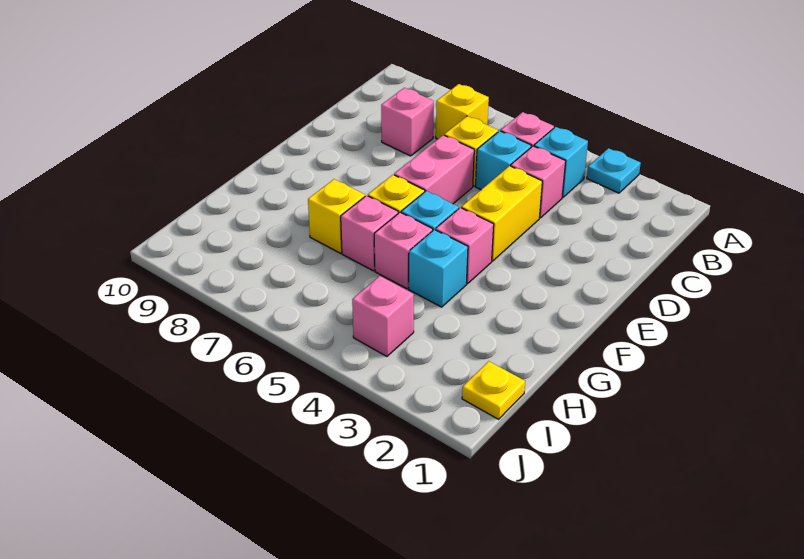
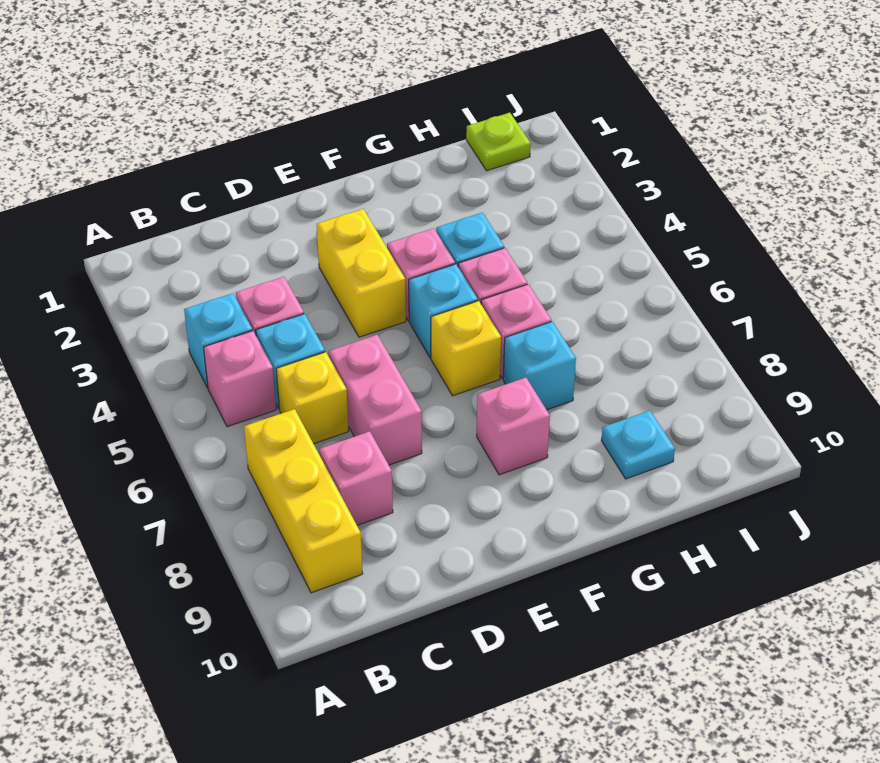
cyan plate A3 level 1 -> cyan plate H9 level 1
yellow brick B7 level 1 -> yellow brick B7:B9 level 1
yellow brick D4:E4 level 1 -> yellow brick E3:E4 level 1
pink brick D6:E6 level 1 -> pink brick D6:D7 level 1
yellow brick G7 level 1 -> cyan brick G7 level 1
yellow plate I1 level 1 -> lime plate I1 level 1
pink brick I4 level 1 -> pink brick F8 level 1

